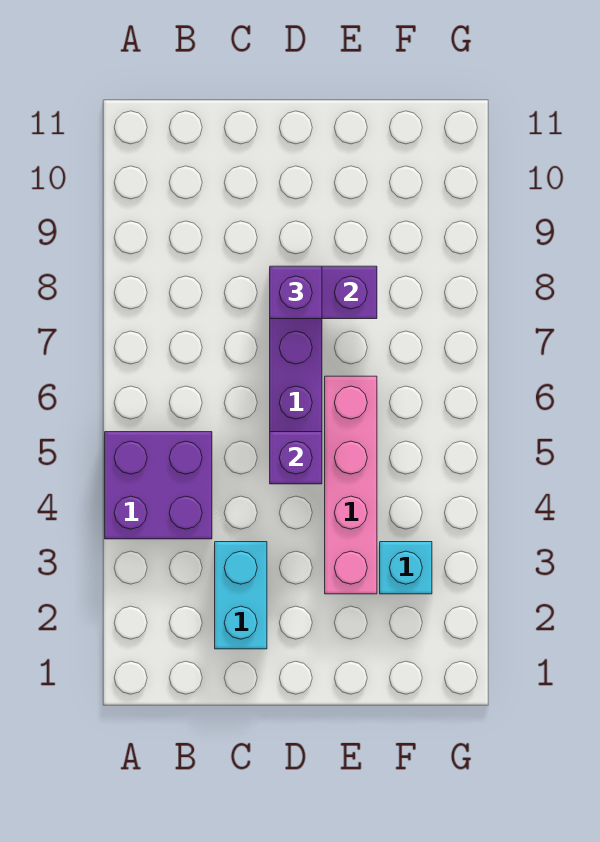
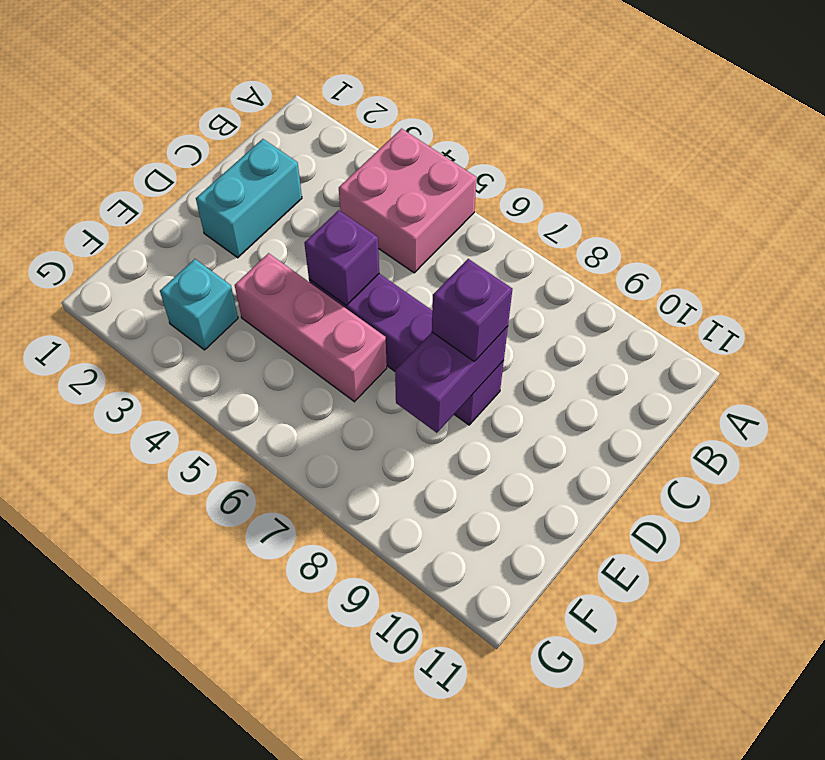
purple brick A4:B5 level 1 -> pink brick A4:B5 level 1
cyan brick C2:C3 level 1 -> cyan brick C2:D2 level 1
pink brick E3:E6 level 1 -> pink brick E4:E6 level 1

